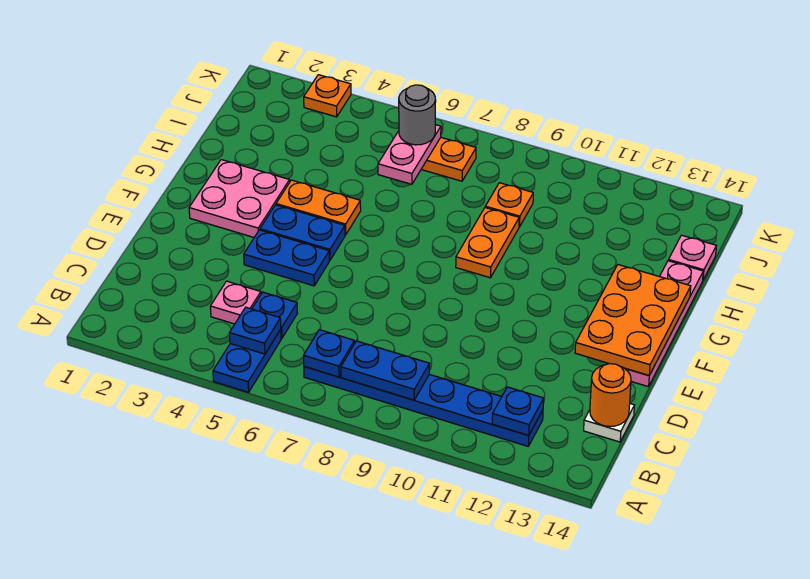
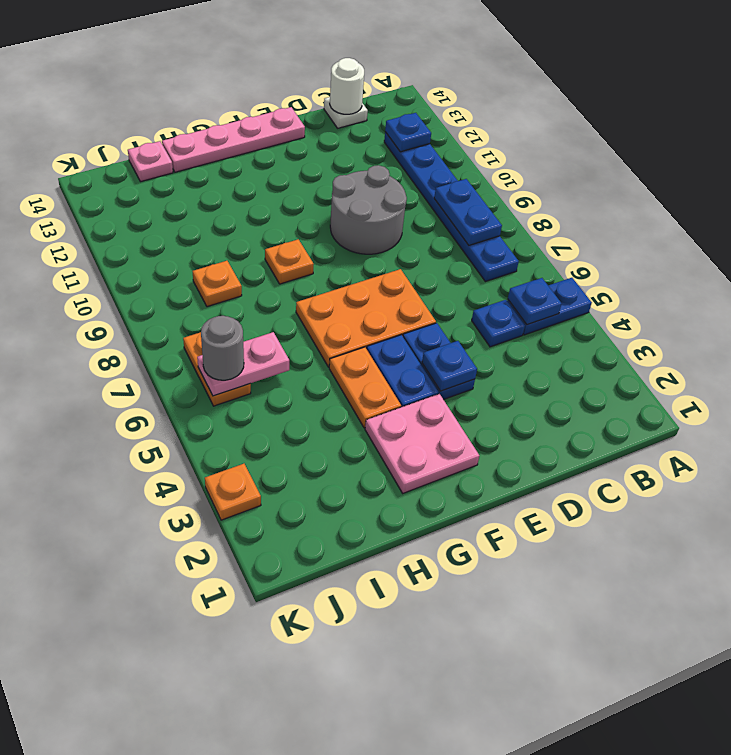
blue plate B7 level 2 -> blue plate E4 level 2
pink plate C4 level 1 -> none
orange round brick C14 level 2 -> white round brick C14 level 2
none -> grey round brick D9:E10 level 1
orange plate E13:G14 level 2 -> orange plate E6:G7 level 1
orange plate G9:H9 level 1 -> orange plate G9 level 1

